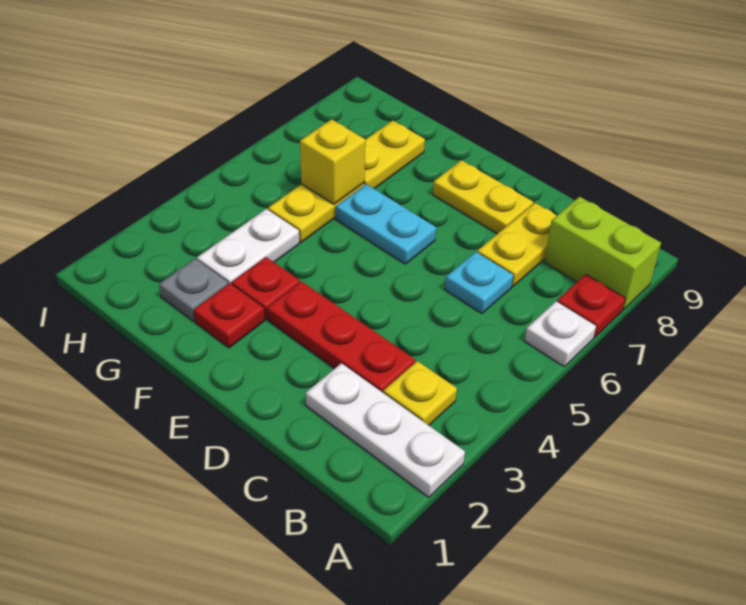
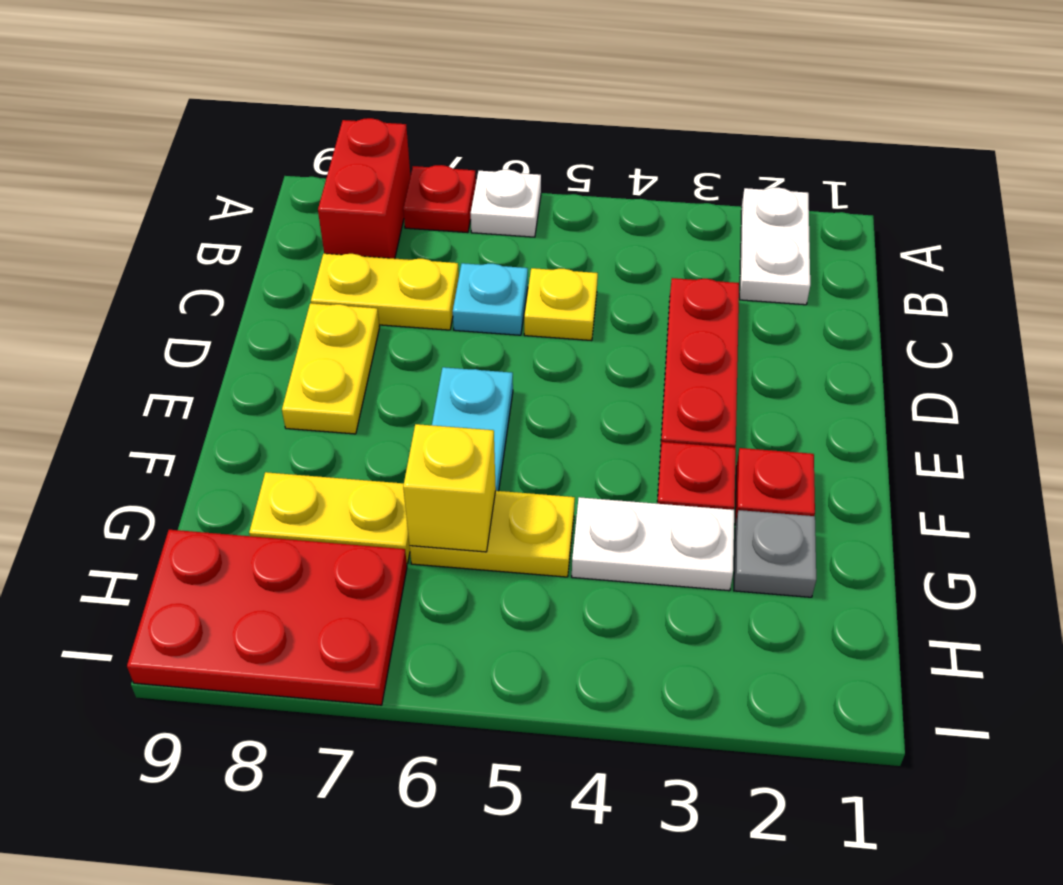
white plate A2:C2 level 1 -> white plate A2:B2 level 1
lime brick A8:B8 level 1 -> red brick A8:B8 level 1
yellow plate B3 level 1 -> yellow plate C5 level 1
none -> red plate H7:I9 level 1

